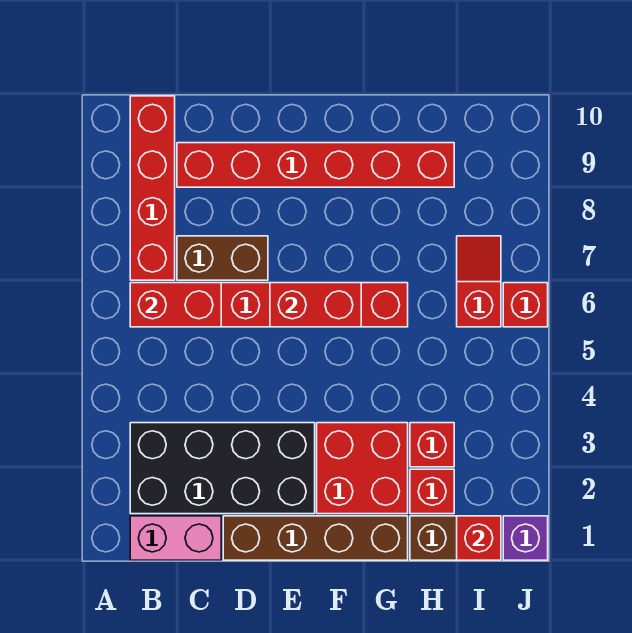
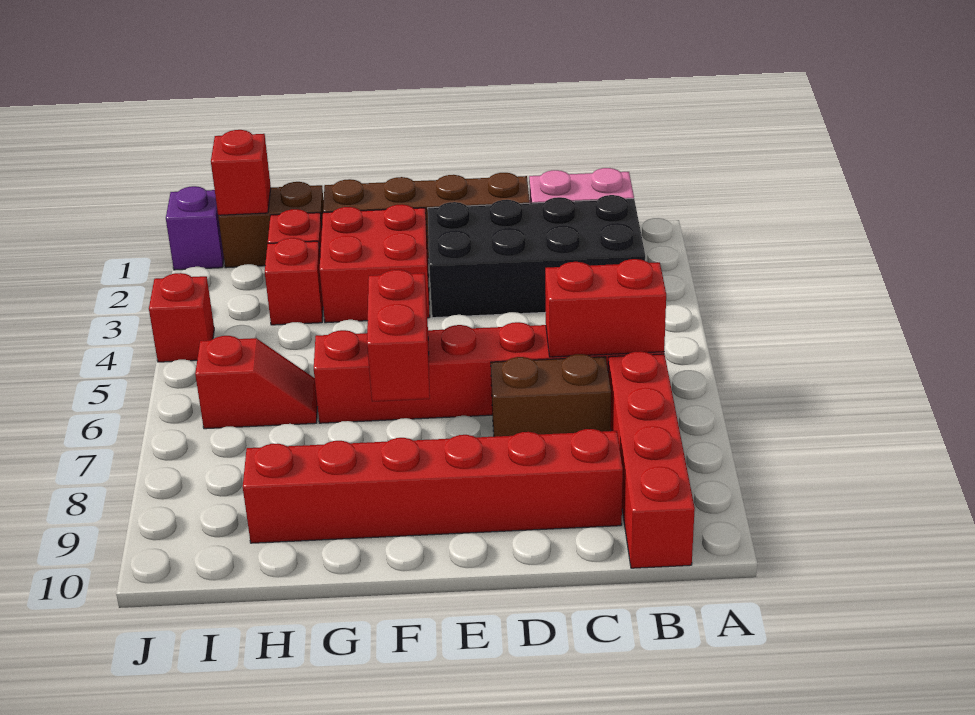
red brick E6:F6 level 2 -> red brick F6:F7 level 2
red slope I6:I7 level 1 top 6 -> red slope H6:I6 level 1 top I
red brick J6 level 1 -> red brick J4 level 1

